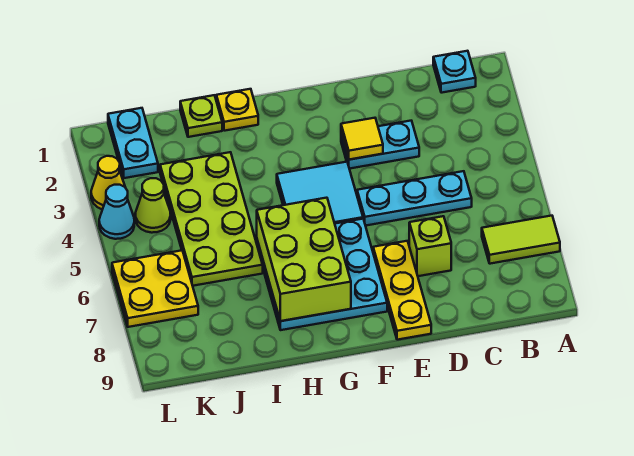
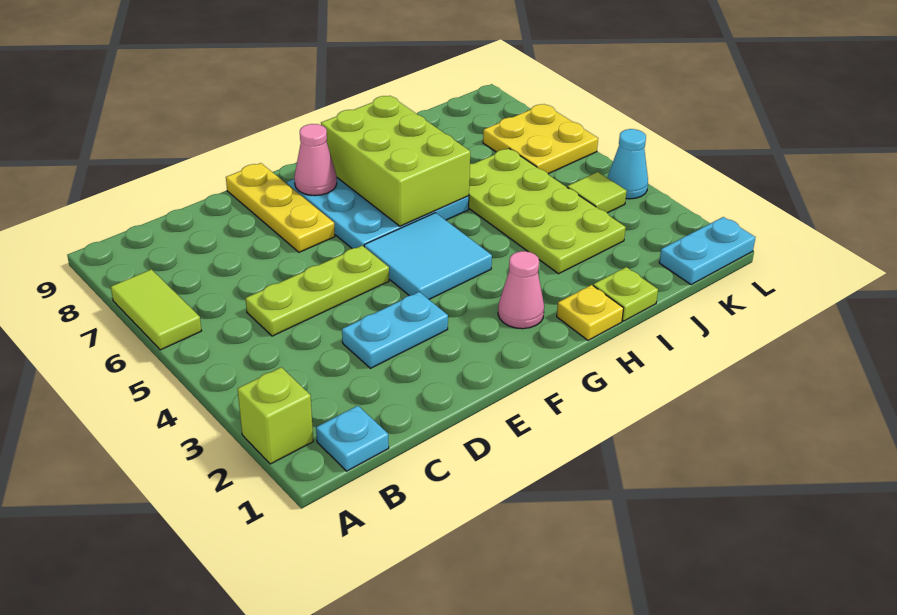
lime tile A7:B7 level 1 -> lime tile A6:A7 level 1
cyan plate C5:E5 level 1 -> lime plate C5:E5 level 1
lime brick D7 level 1 -> lime brick A2 level 1
yellow tile E3 level 2 -> none
none -> pink cone F8 level 2
none -> pink cone G2 level 1
cyan plate K1:K2 level 1 -> cyan plate K1:L1 level 1
lime cone K4 level 1 -> lime tile K4 level 1
yellow cone L3 level 1 -> none

